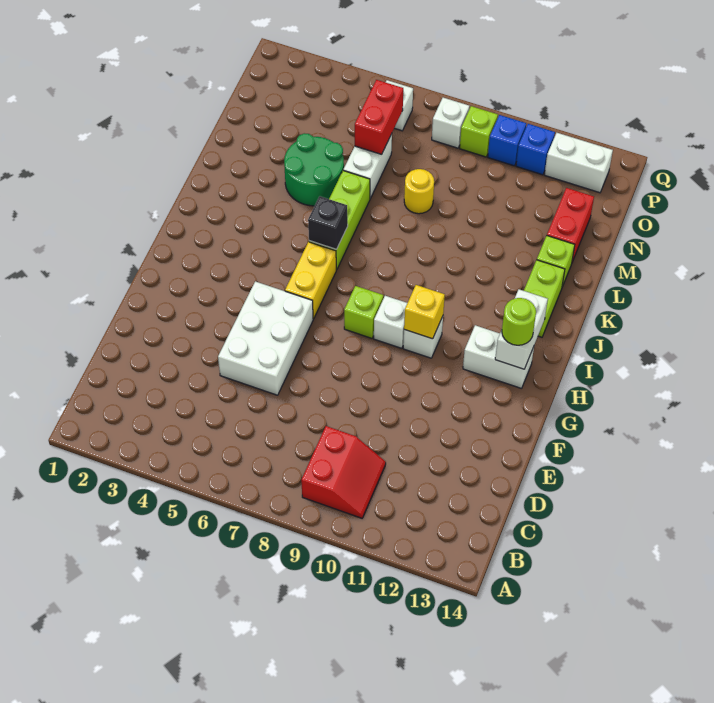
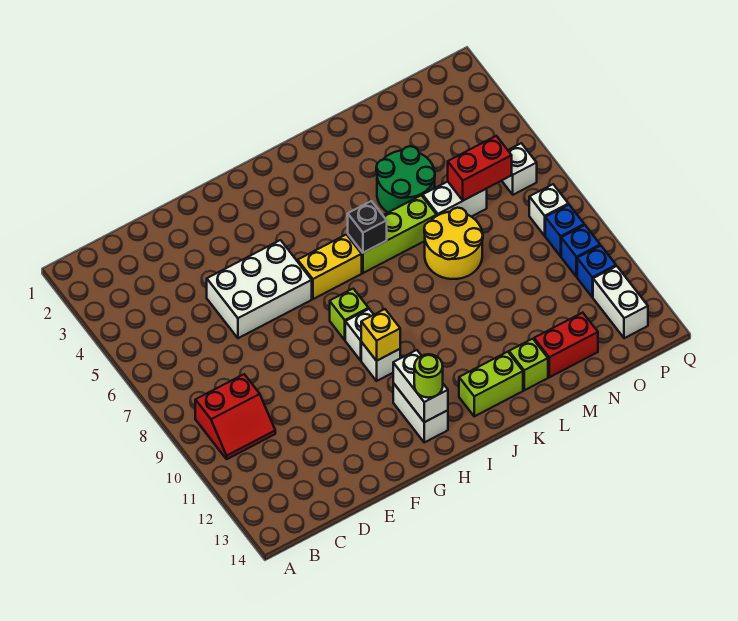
white brick H13:I13 level 2 -> white brick H12:H13 level 2
yellow round brick M8 level 1 -> yellow round brick L7:M8 level 1
lime brick P9 level 1 -> blue brick P9 level 1

